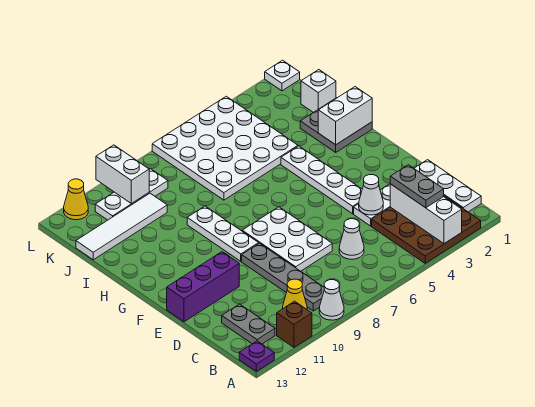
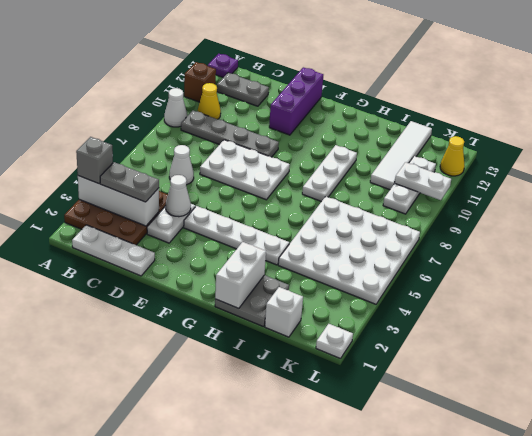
none -> grey brick A3 level 3
white plate F9:H9 level 1 -> white plate H8:H10 level 1
white brick K10:L10 level 2 -> white plate K10:L10 level 2

